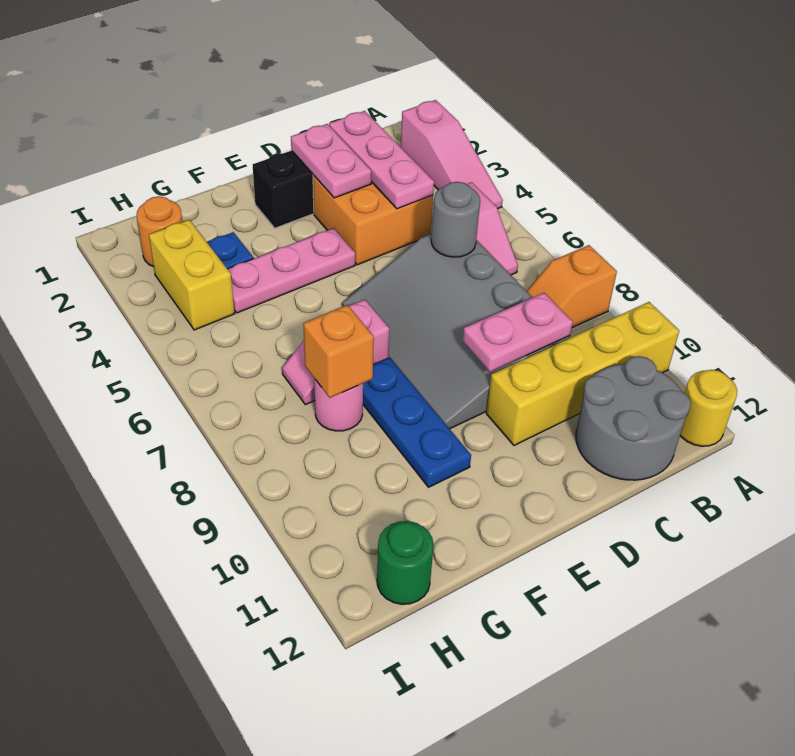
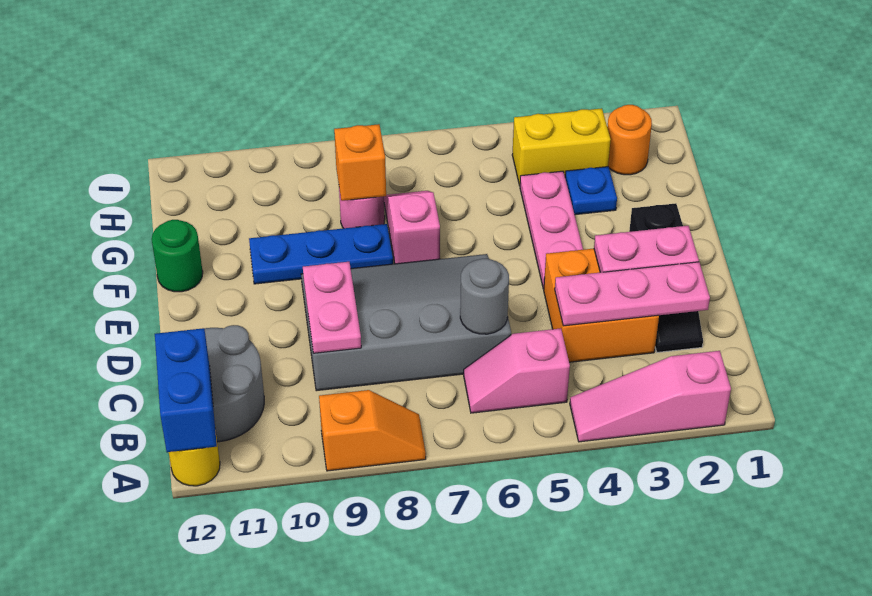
orange slope A8:B8 level 1 top A -> orange slope A8:A9 level 1 top 9
yellow brick A10:D10 level 1 -> none
none -> blue brick A12:B12 level 2
green round brick H12 level 1 -> green round brick F12 level 1

